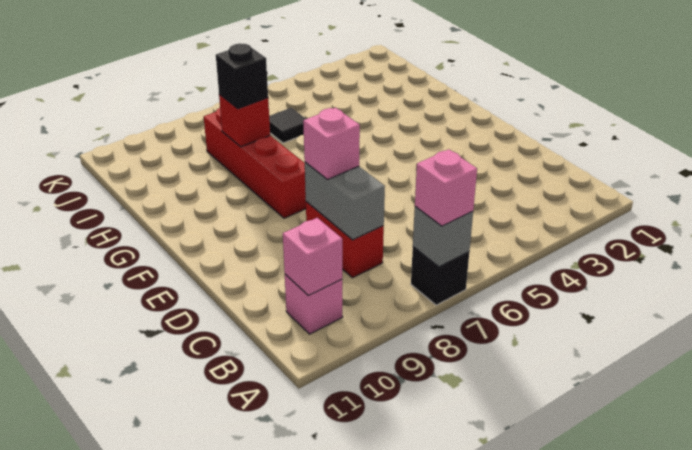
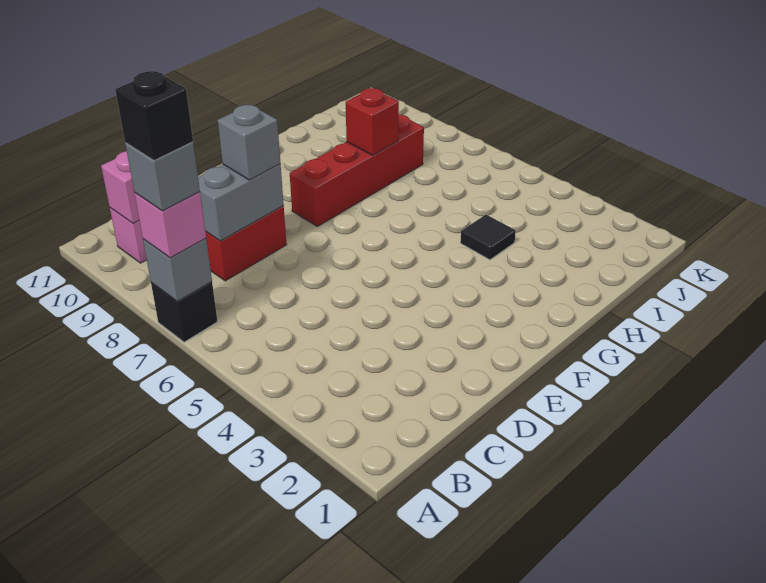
none -> grey brick A7 level 4
pink brick D8 level 3 -> grey brick D8 level 3
black brick H8 level 3 -> black brick A7 level 5
black tile I6 level 1 -> black tile H4 level 1

